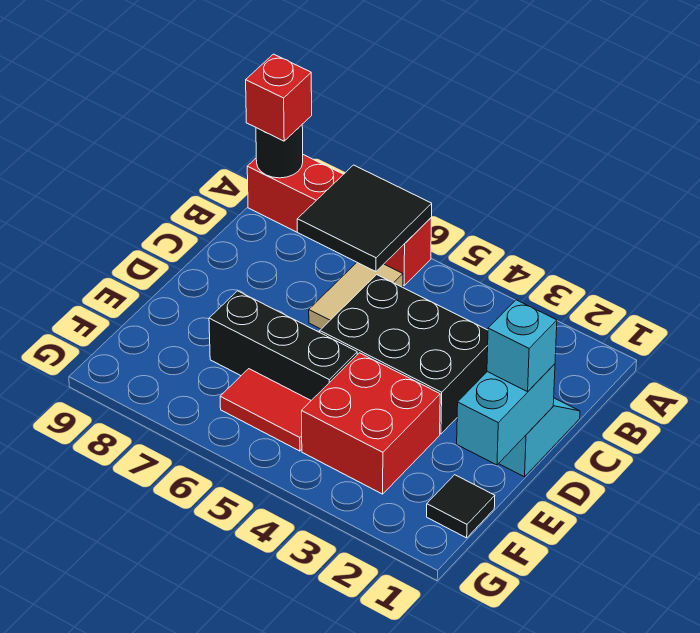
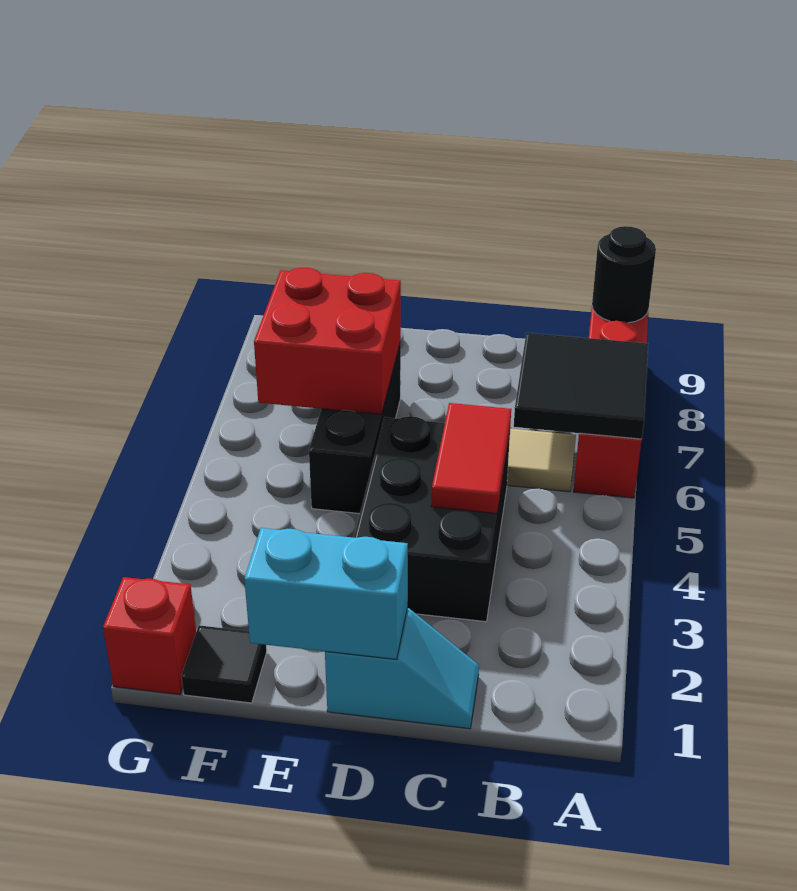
red brick A9 level 3 -> red brick G1 level 1
cyan brick D1 level 3 -> none
red brick E3:F4 level 1 -> red brick E6:F7 level 2
red tile F5:F6 level 1 -> red tile C4:C5 level 2

